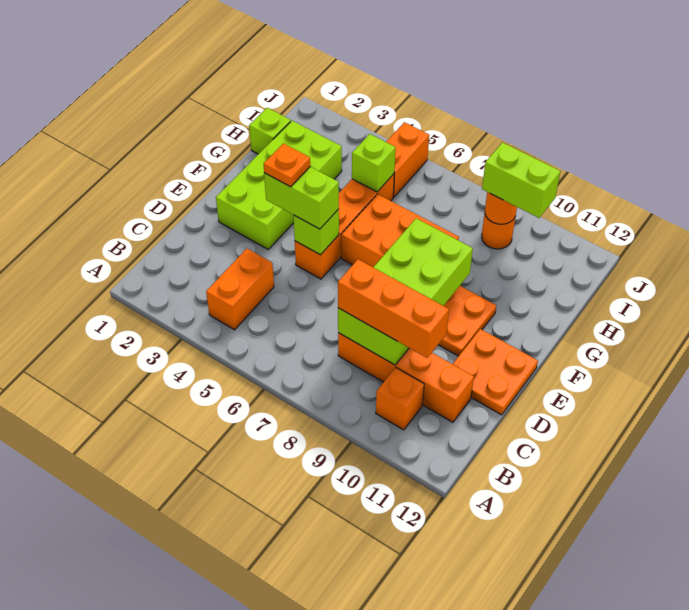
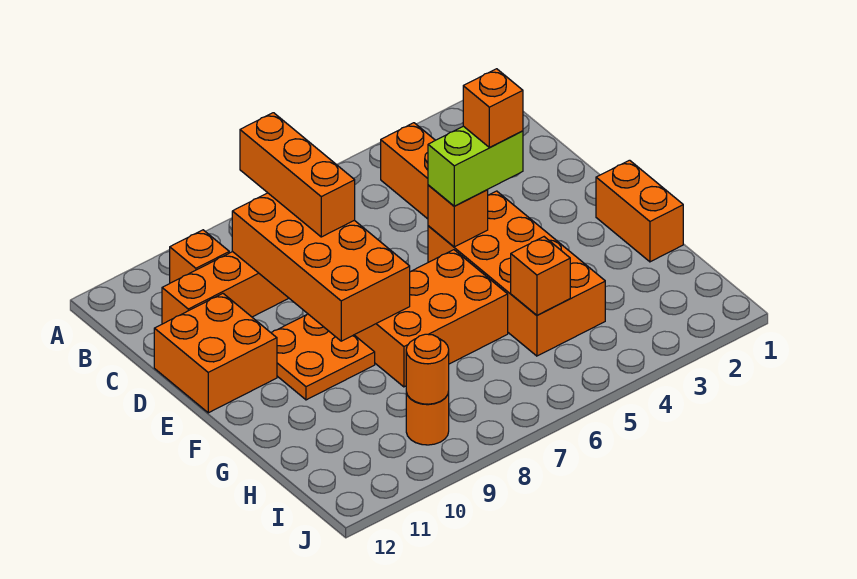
lime brick C8:F9 level 2 -> orange brick C8:F9 level 2
orange brick C8:C10 level 3 -> orange brick B8:D8 level 3
orange plate D11:E12 level 1 -> orange brick D11:E12 level 1
lime brick E2:H3 level 1 -> none
orange plate E4 level 4 -> orange brick E4 level 4
orange brick E5:H5 level 1 -> orange brick E4:H5 level 1
lime brick E5 level 2 -> orange brick E5 level 2
lime brick H1 level 1 -> none
lime brick H5 level 2 -> orange brick H5 level 2
orange brick I5:J5 level 1 -> orange brick F1:G1 level 1
lime brick I9:I10 level 3 -> none

